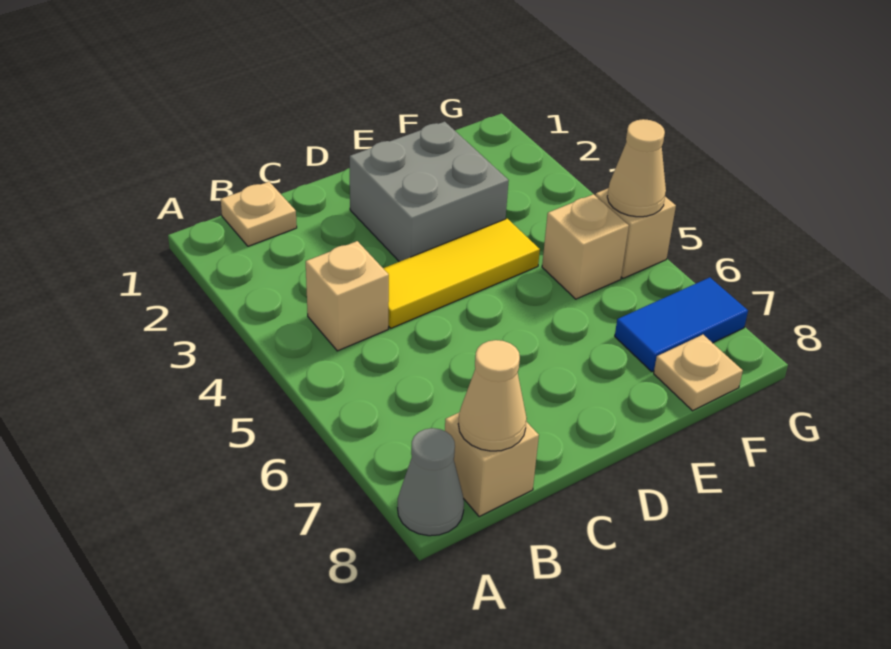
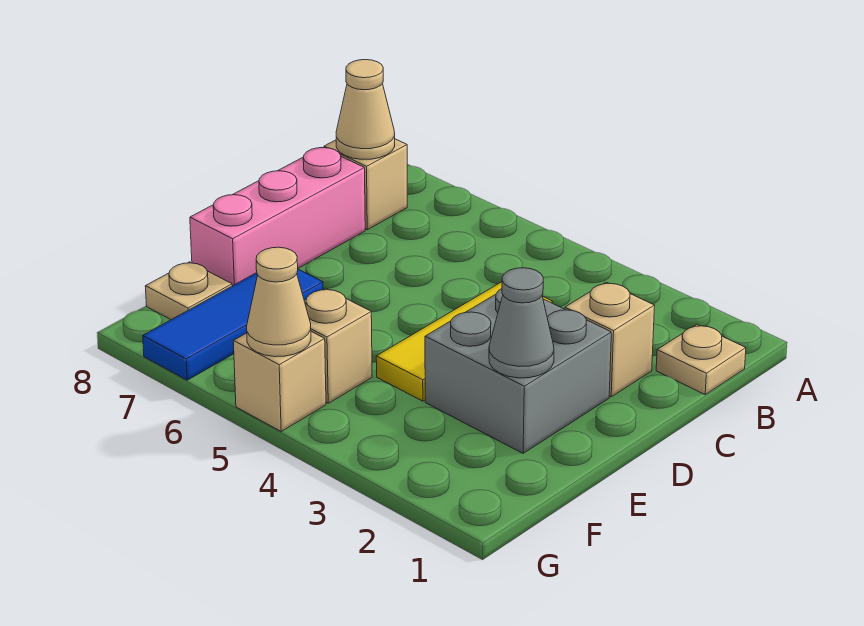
grey cone A8 level 1 -> grey cone E2 level 2
tan brick B4 level 1 -> tan brick C2 level 1
none -> pink brick C8:E8 level 1
blue tile F7:G7 level 1 -> blue tile E7:G7 level 1

